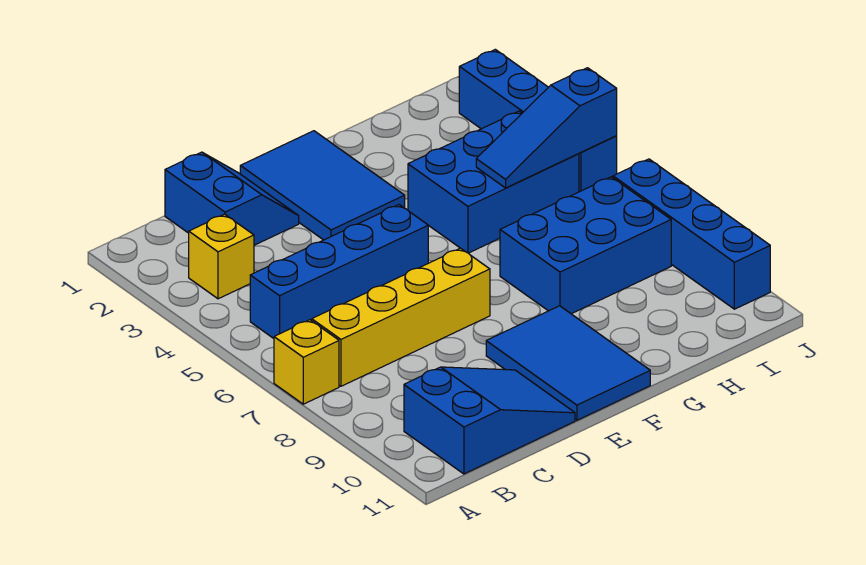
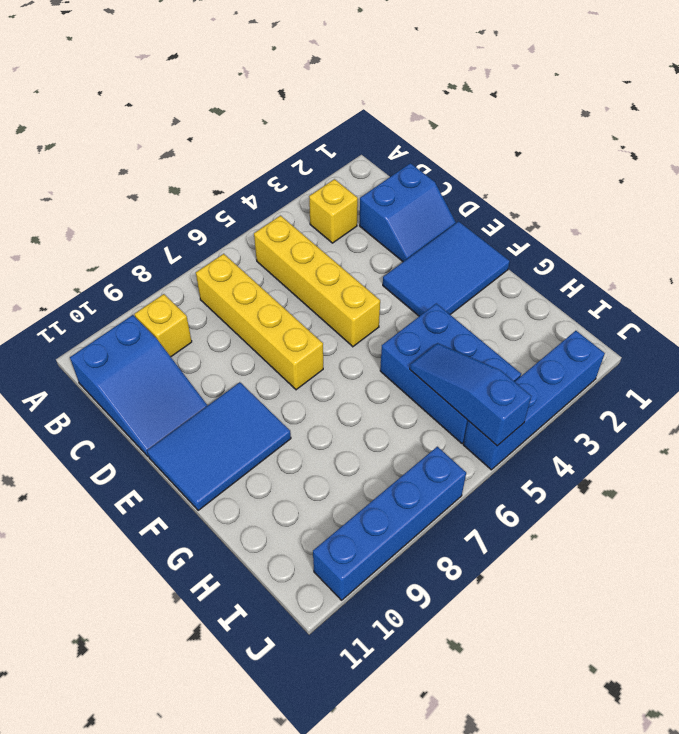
yellow brick A7 level 1 -> yellow brick B9 level 1
blue brick B5:E5 level 1 -> yellow brick B5:E5 level 1
blue brick G7:I8 level 1 -> none

